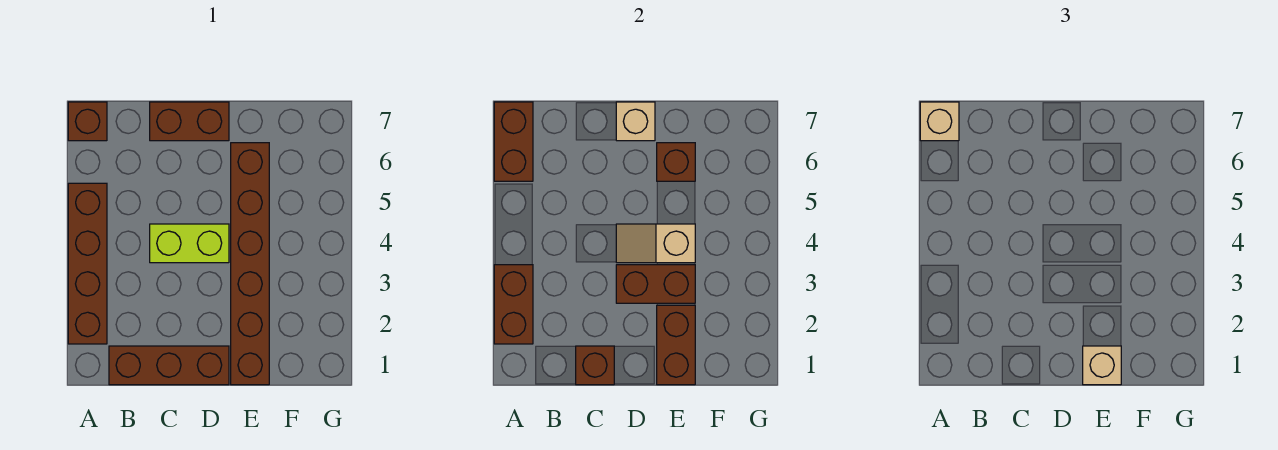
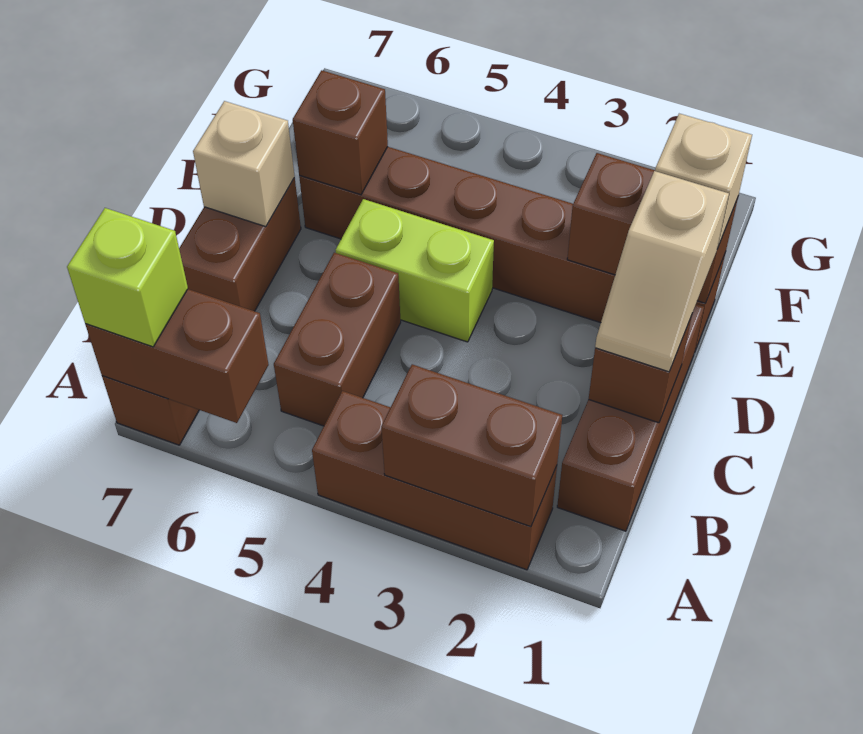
brown brick A2:A5 level 1 -> brown brick A2:A4 level 1
tan brick A7 level 3 -> lime brick A7 level 3
lime brick C4:D4 level 1 -> lime brick D4:D5 level 1
brown brick D3:E3 level 2 -> brown brick B5:C5 level 1
tan slope D4:E4 level 2 top E -> tan slope C1:D1 level 3 top D

